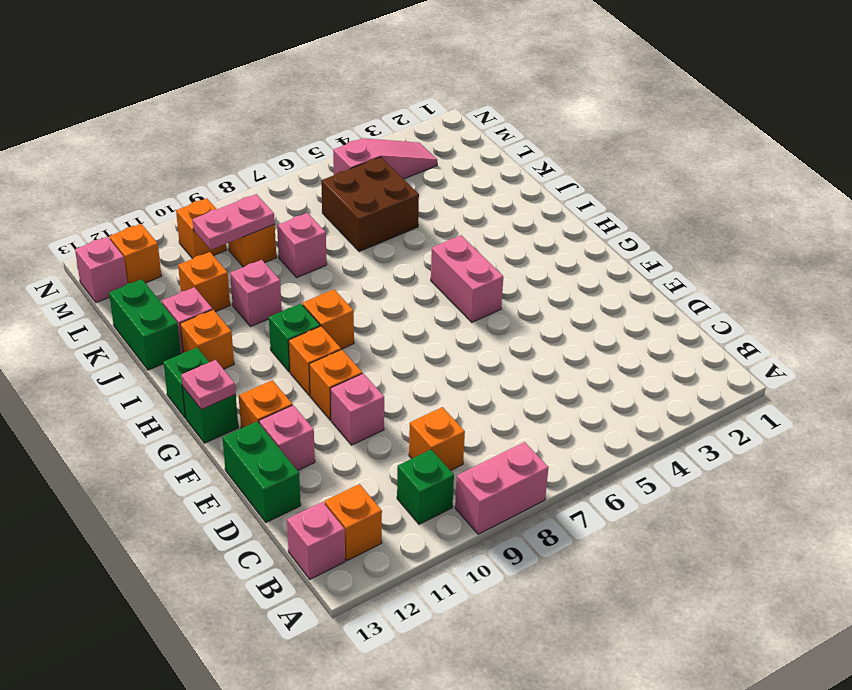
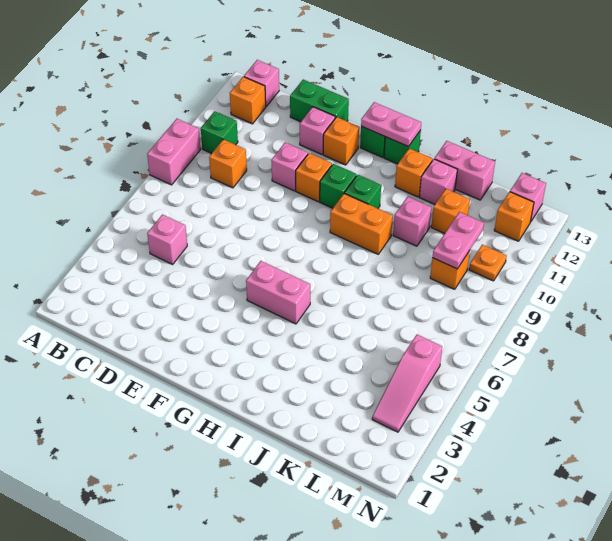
orange brick G10 level 1 -> green brick G10 level 1
pink plate G13 level 2 -> pink plate G13:H13 level 2
orange brick H9 level 1 -> orange brick H9:I9 level 1
green brick J13:K13 level 1 -> pink brick J13:K13 level 1
brown brick K5:L6 level 1 -> none
pink brick K8 level 1 -> pink brick C5 level 1
orange brick M10 level 1 -> orange plate M10 level 1

